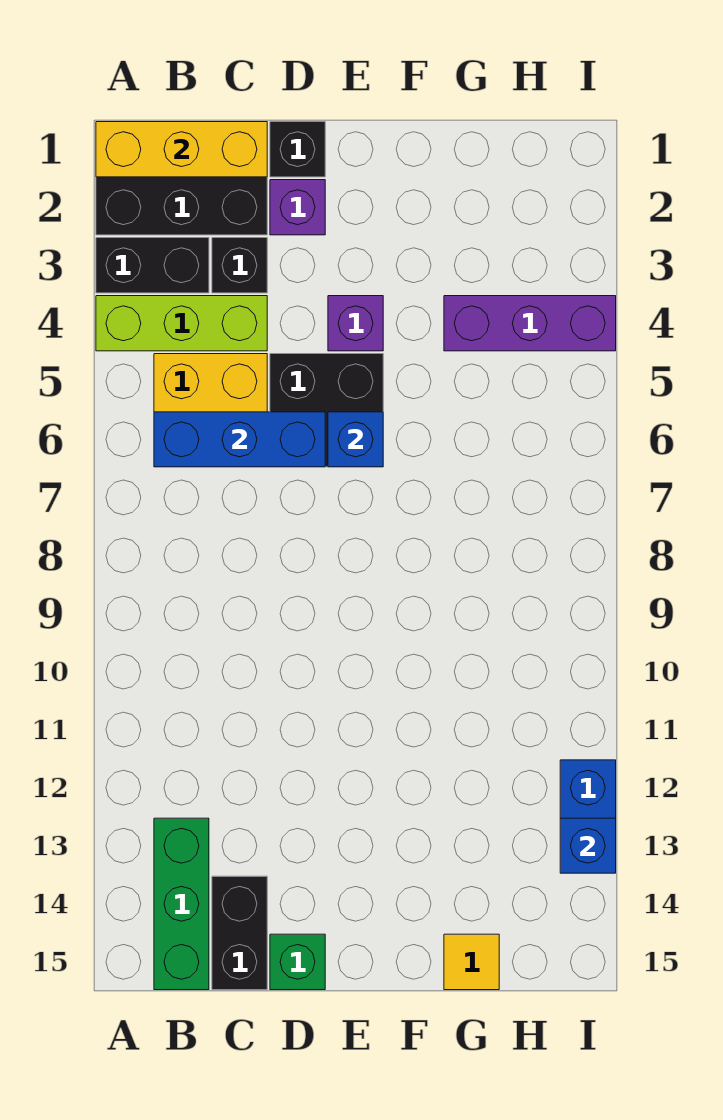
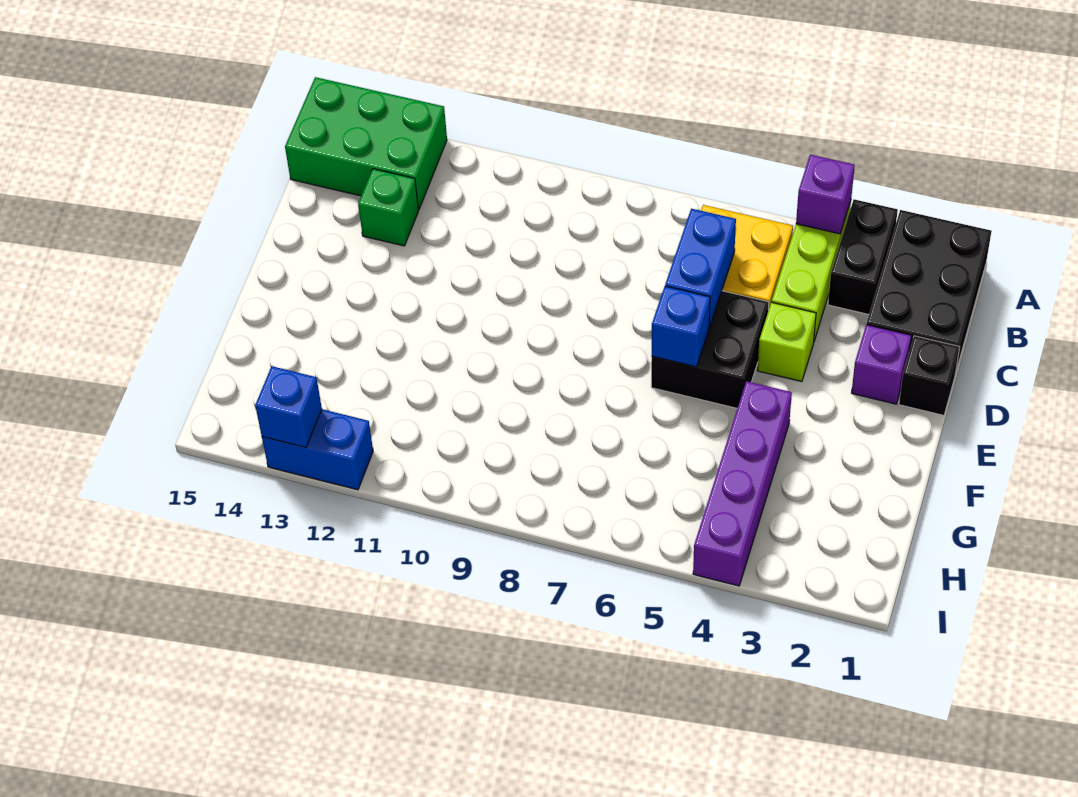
yellow brick A1:C1 level 2 -> none
blue brick B6:D6 level 2 -> blue brick C6:D6 level 2
green brick B13:B15 level 1 -> green brick A13:B15 level 1
black brick C3 level 1 -> none
black brick C14:C15 level 1 -> none
none -> lime brick D4 level 1
green brick D15 level 1 -> green brick C13 level 1
purple brick E4 level 1 -> purple brick A4 level 2
purple brick G4:I4 level 1 -> purple brick F4:I4 level 1
yellow tile G15 level 1 -> none

